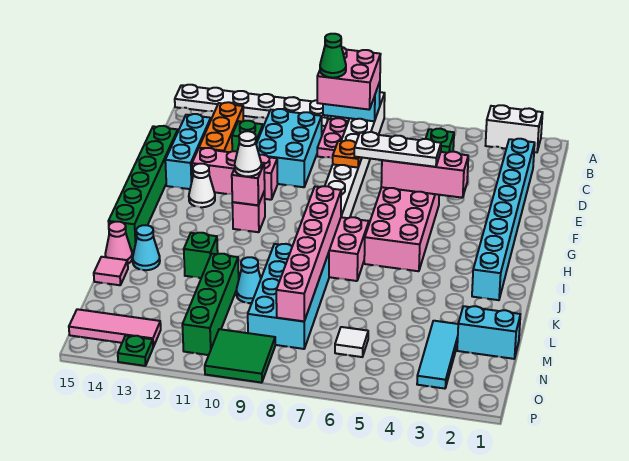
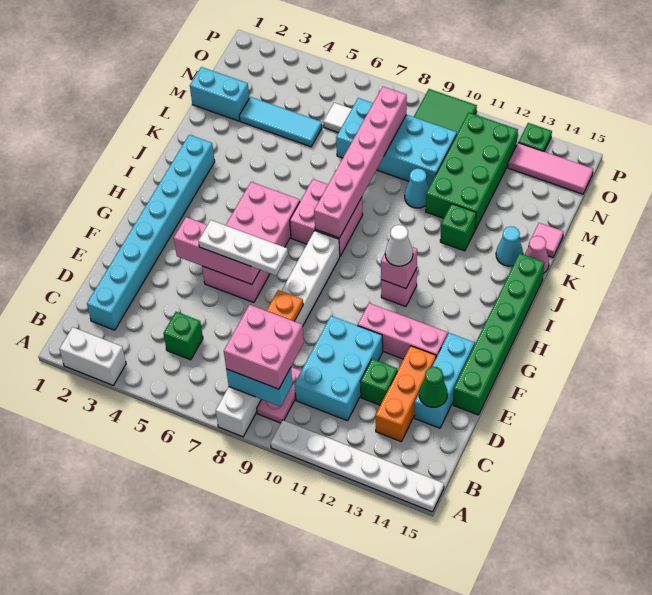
green cone C9 level 4 -> green cone D14 level 2
white cone G13 level 1 -> none
cyan brick K8:N9 level 1 -> cyan brick M7:N10 level 1
green brick L11:O11 level 1 -> green brick L11:O12 level 1
cyan tile M3:O3 level 1 -> cyan tile M3:M5 level 1

